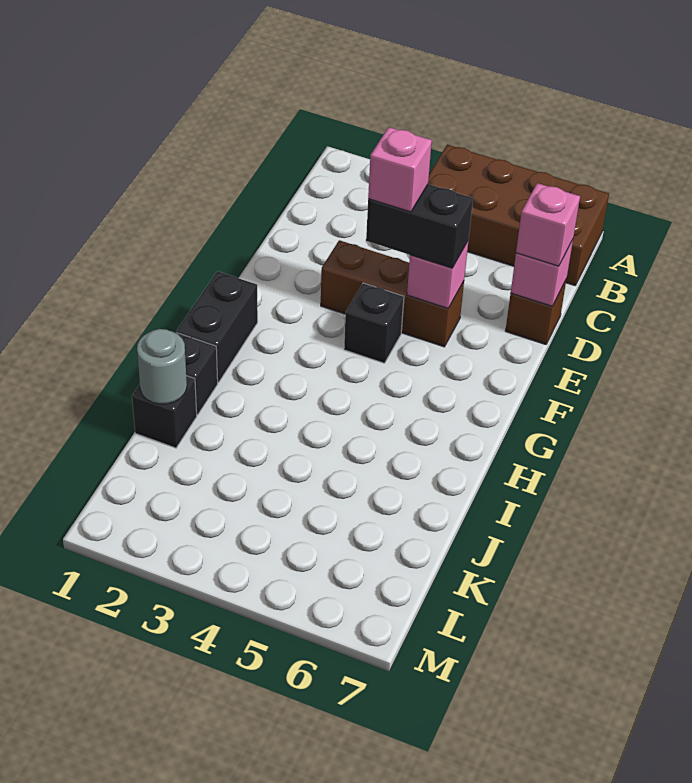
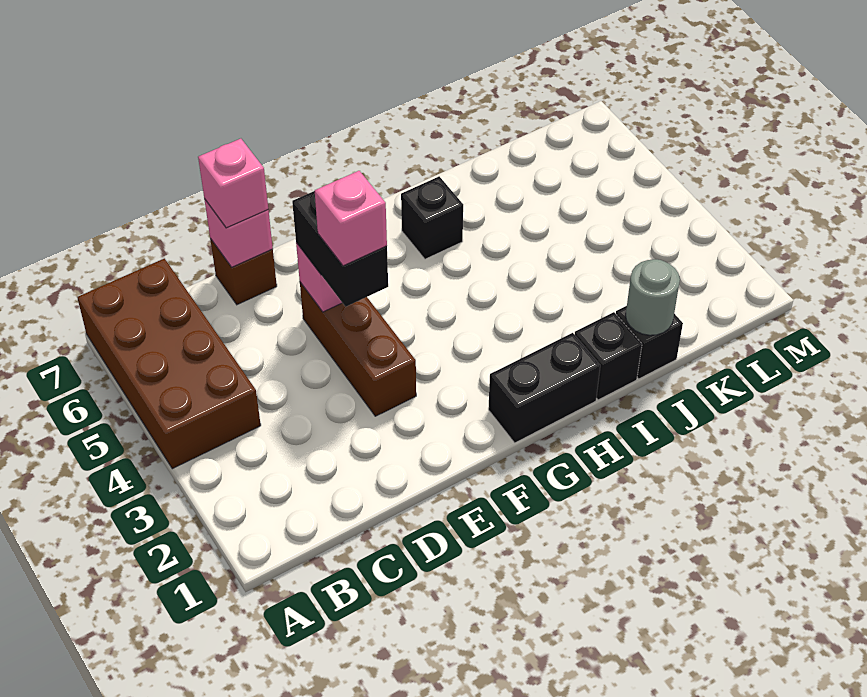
black brick F4 level 1 -> black brick H6 level 1

